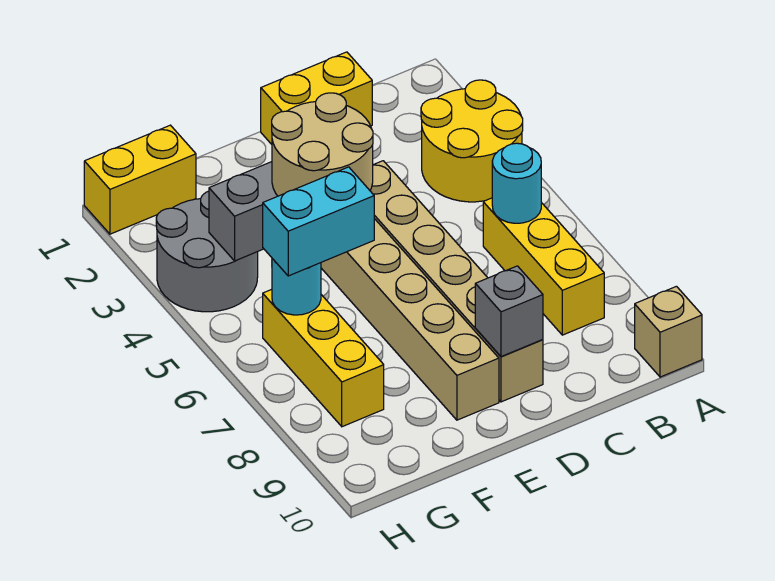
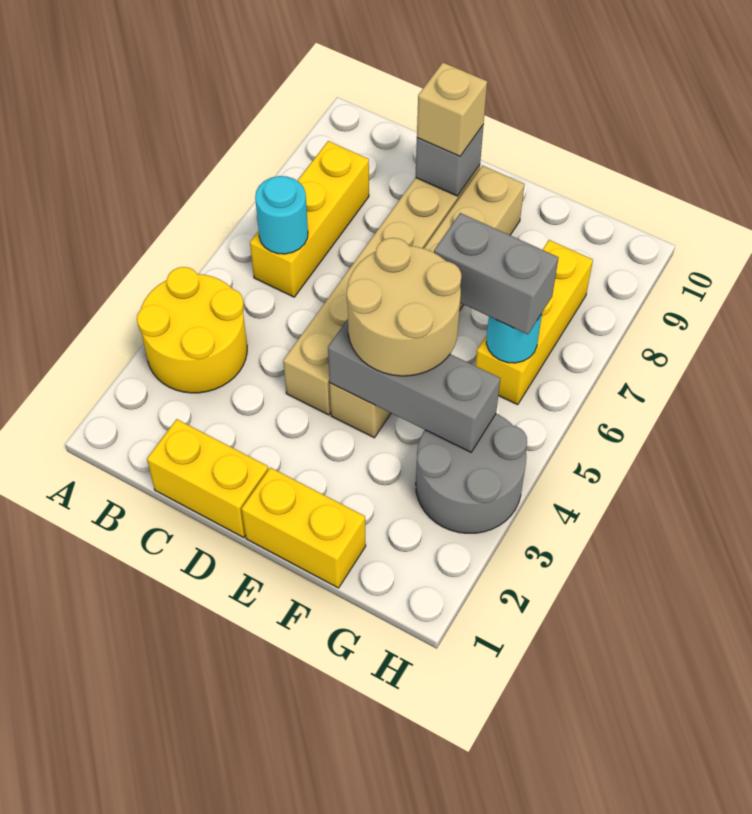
tan brick A10 level 1 -> tan brick D9 level 3
cyan brick F6:G6 level 3 -> grey brick F6:G6 level 3
yellow brick G1:H1 level 1 -> yellow brick E1:F1 level 1

